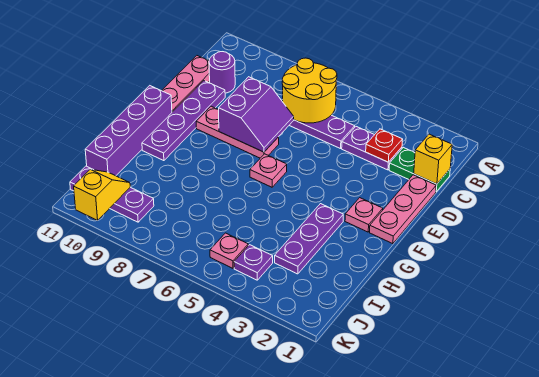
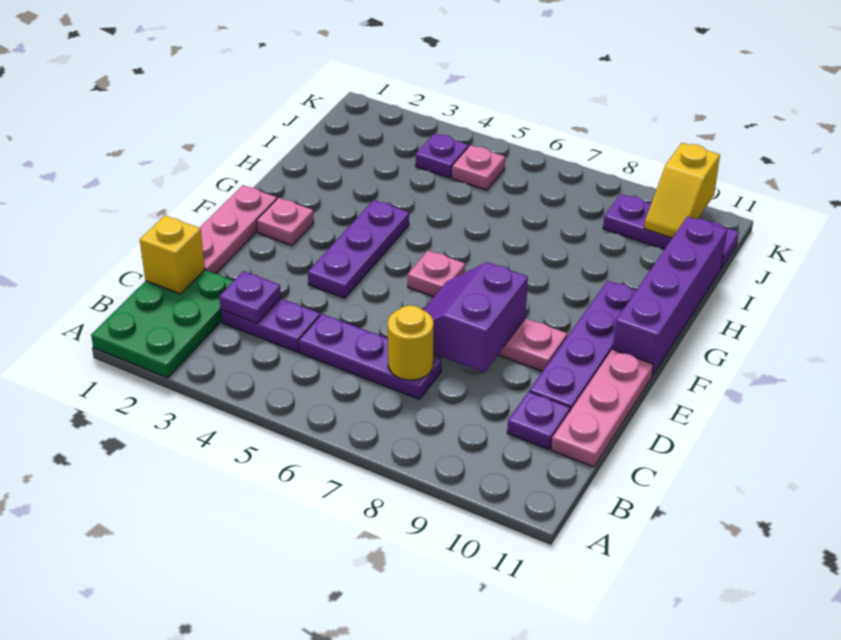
yellow round brick B6:C7 level 2 -> yellow round brick C7 level 2
green plate C1:C2 level 1 -> green plate A1:C2 level 1
red plate C3 level 2 -> purple plate C3 level 2
purple round brick C10 level 1 -> purple plate C10 level 1
purple plate G3:I3 level 1 -> purple plate E4:G4 level 1

